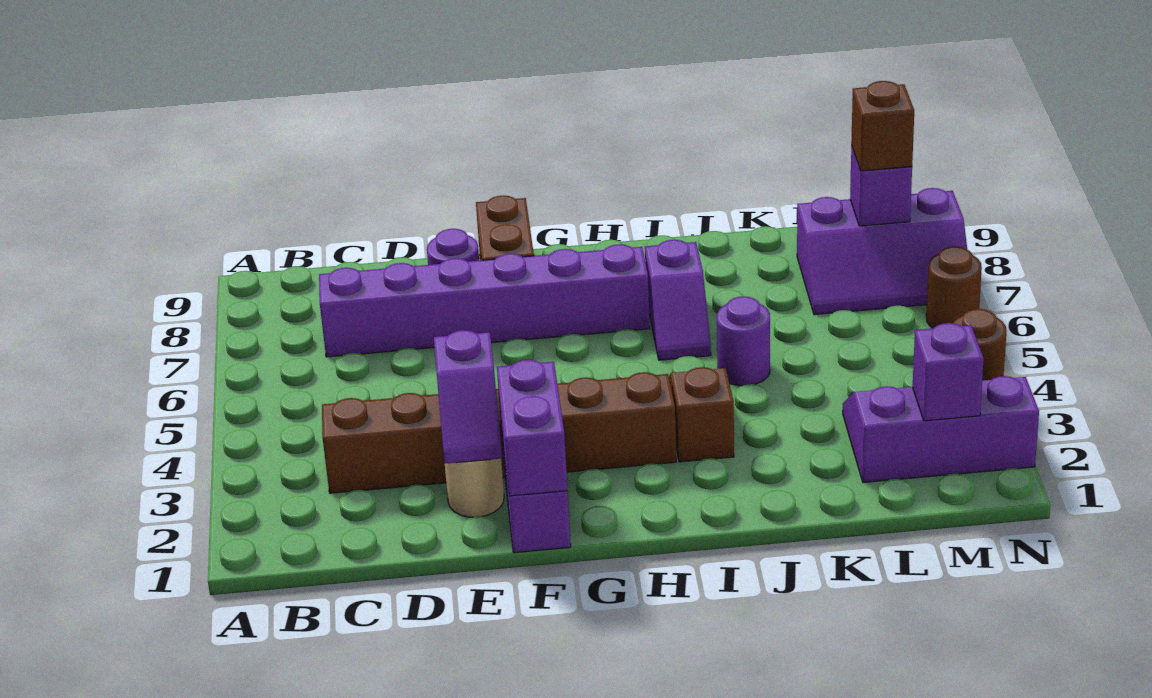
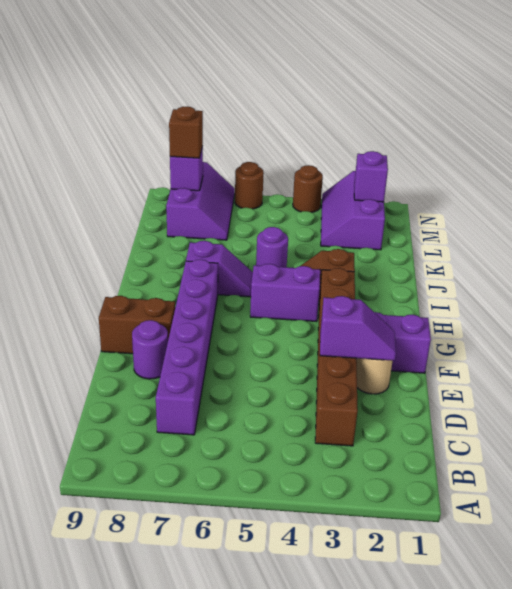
purple brick F1:F2 level 2 -> purple brick H4:H5 level 1

